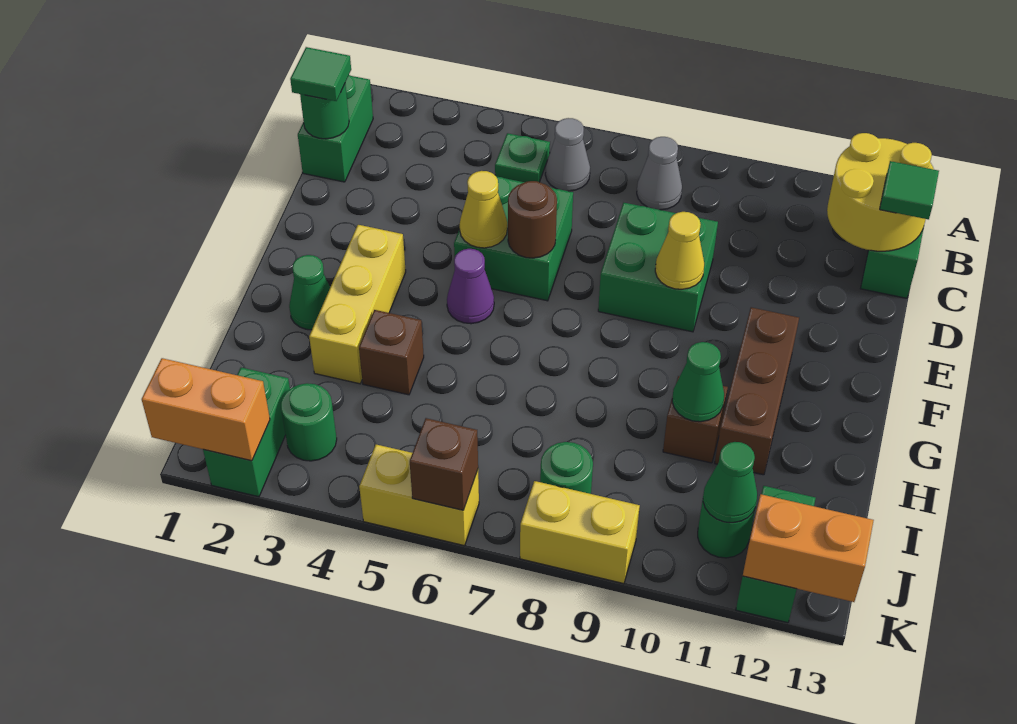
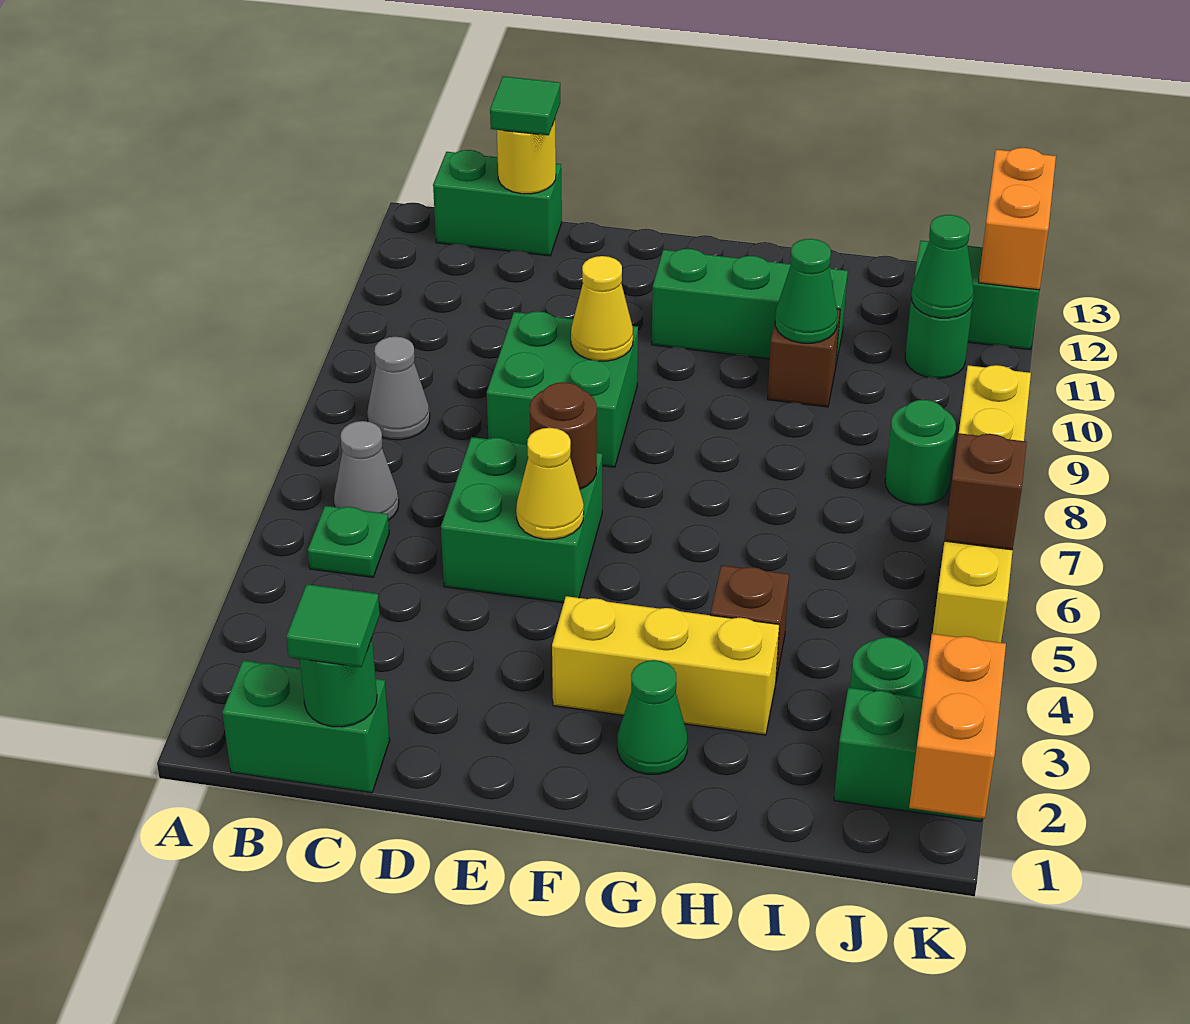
yellow round brick B12:C13 level 2 -> yellow round brick C13 level 2
purple cone F5 level 1 -> none
brown brick F11:H11 level 1 -> green brick F11:H11 level 1

